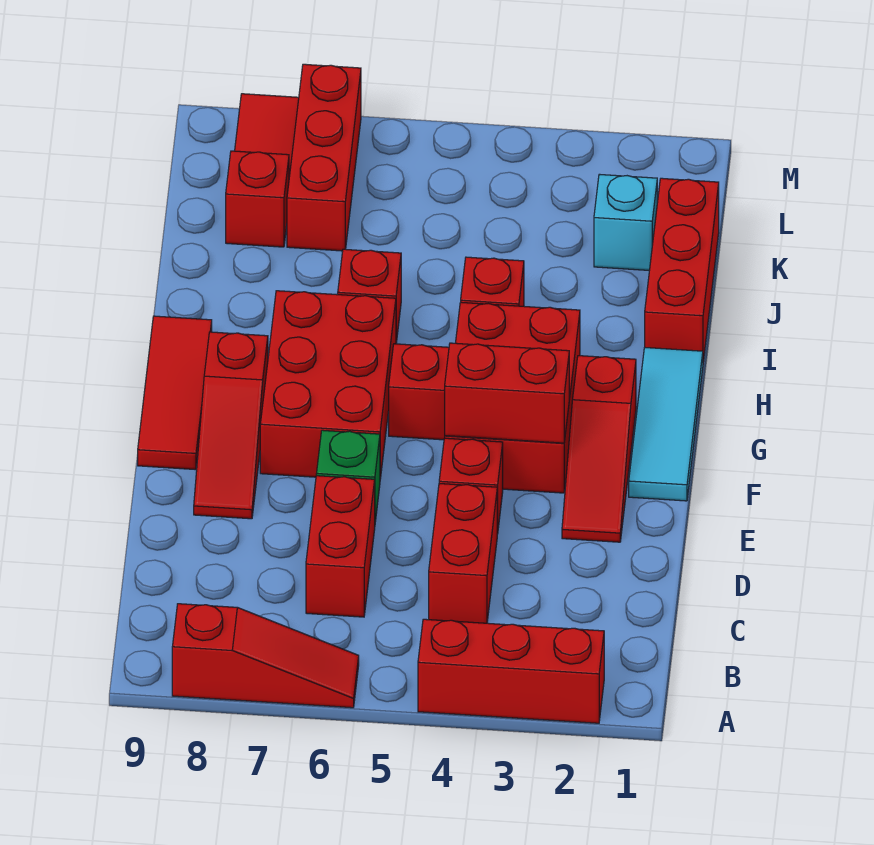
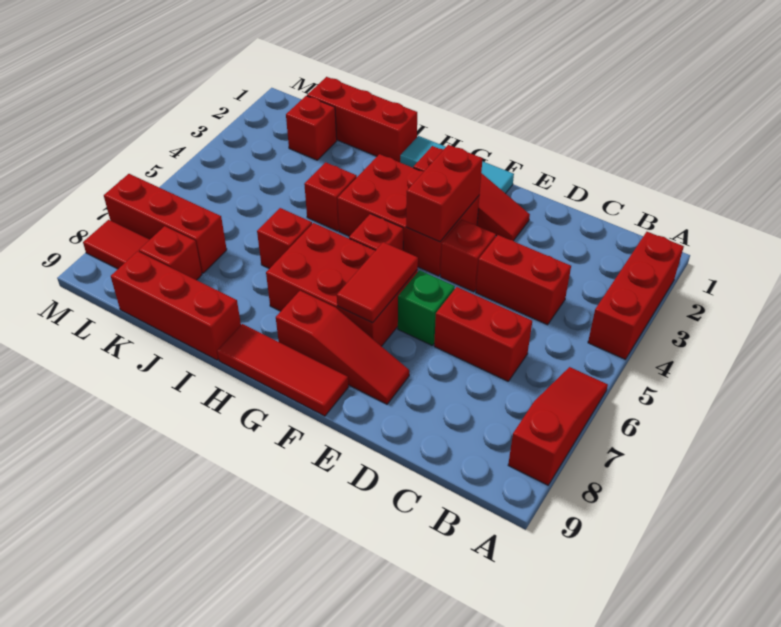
none -> red tile F6:F7 level 2
none -> red brick I9:K9 level 1
cyan brick K2 level 1 -> red brick K2 level 1

